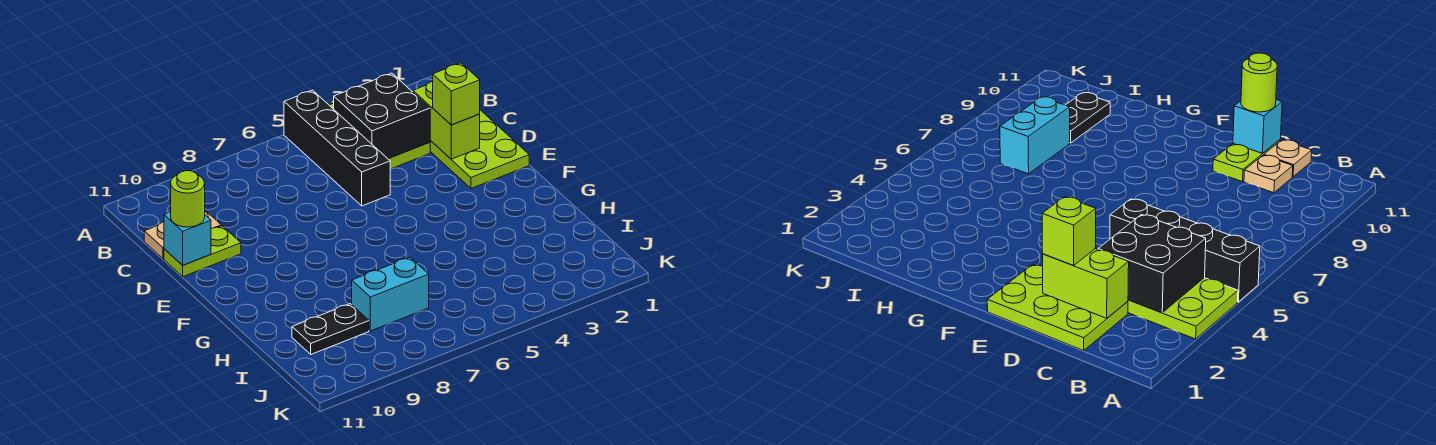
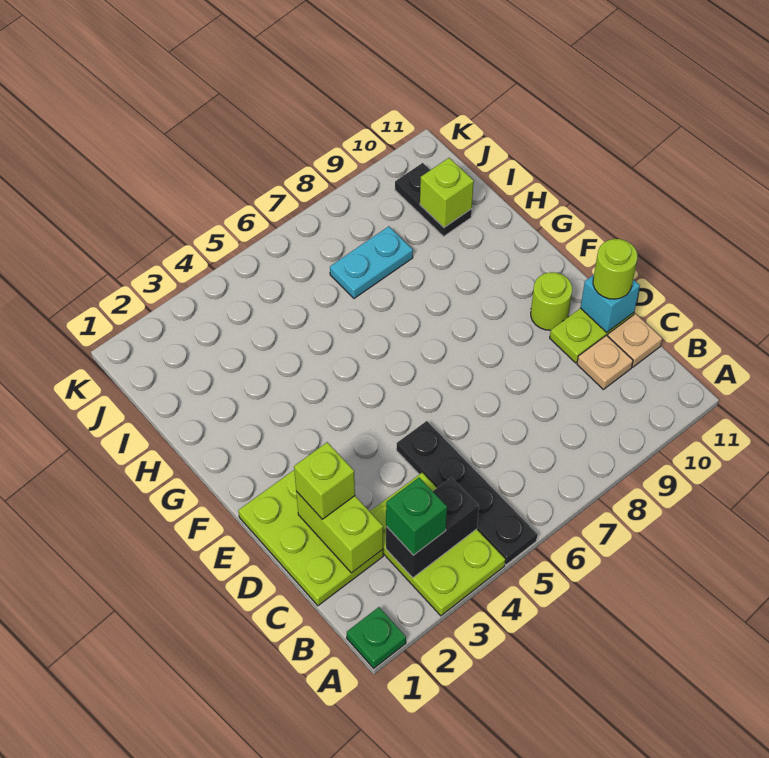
none -> green plate A1 level 1
black brick A5:D5 level 1 -> black plate A5:D5 level 1
black brick B3:C4 level 2 -> black brick B3:B4 level 2
none -> green brick B3 level 3
none -> lime round brick E10 level 1
cyan brick I7:I8 level 1 -> cyan plate I7:I8 level 1
black plate I9:I10 level 1 -> black plate I10:J10 level 1
none -> lime brick I10 level 2

